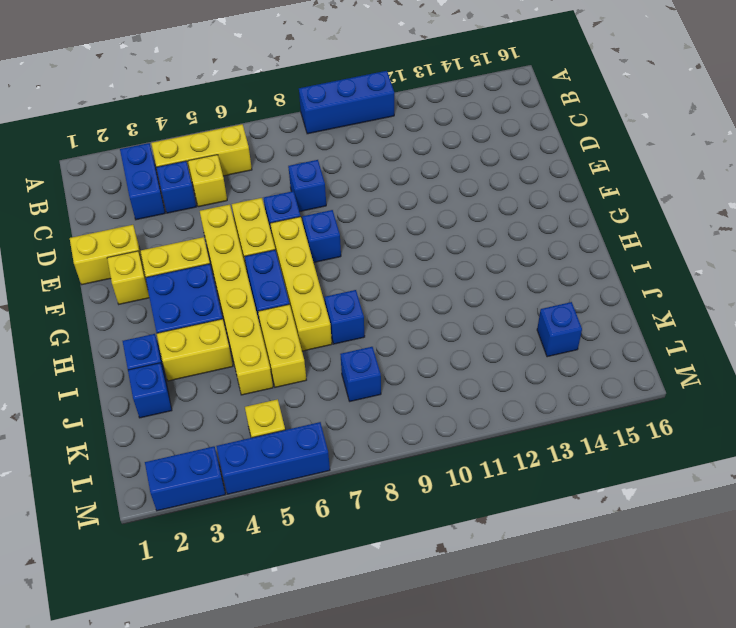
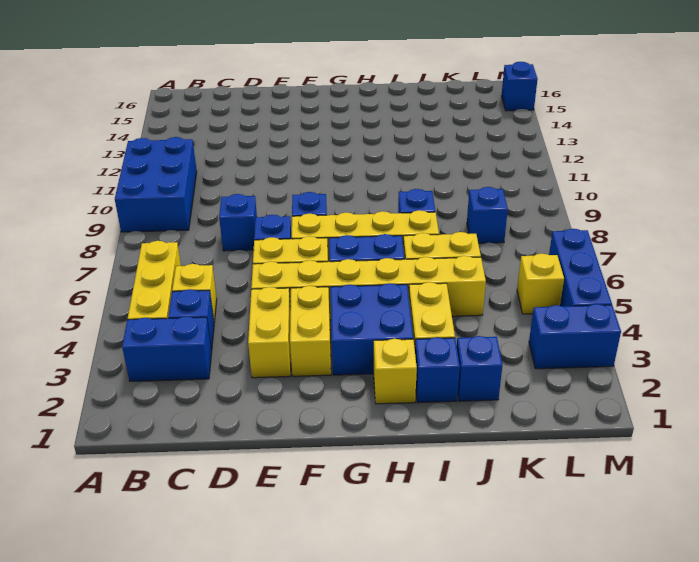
blue brick A9:A11 level 1 -> blue brick A9:B11 level 1
yellow brick E1:E2 level 1 -> yellow brick E3:E4 level 1
yellow brick F2 level 1 -> yellow brick H2 level 1
blue brick K14 level 1 -> blue brick M15 level 1
blue brick M2:M3 level 1 -> blue brick L3:M3 level 1

